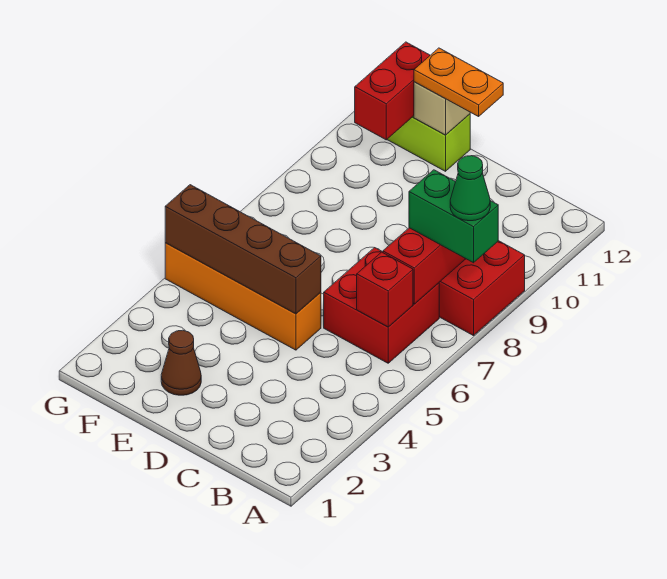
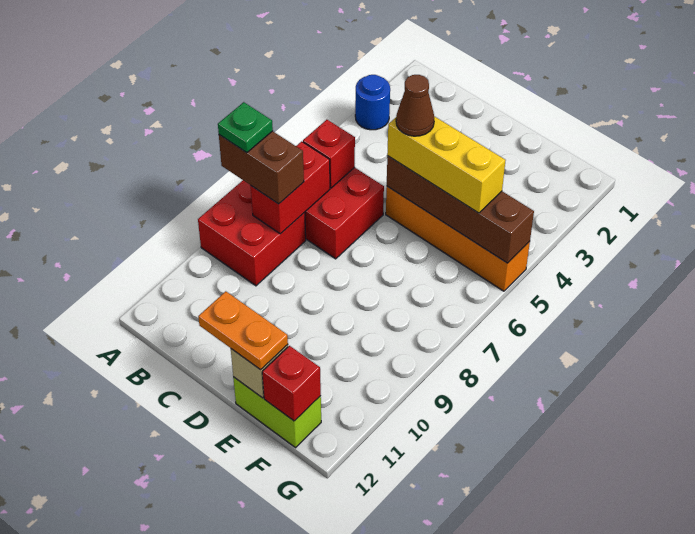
none -> blue round brick A3 level 1
green brick A8:B8 level 3 -> brown brick A8:B8 level 3
green cone A8 level 4 -> green plate A8 level 4
none -> yellow brick D5:F5 level 3
brown cone E2 level 1 -> brown cone D5 level 4
red brick F11:F12 level 2 -> red brick F12 level 2

